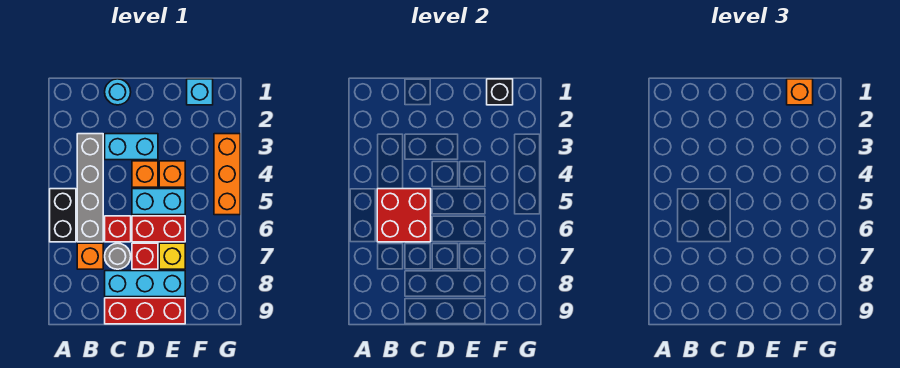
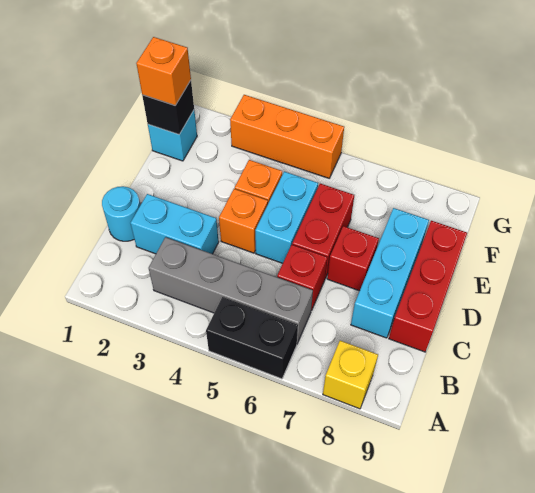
red brick B5:C6 level 2 -> none
orange brick B7 level 1 -> none
cyan brick C3:D3 level 1 -> cyan brick C2:C3 level 1
grey round brick C7 level 1 -> none
yellow brick E7 level 1 -> yellow brick A8 level 1

